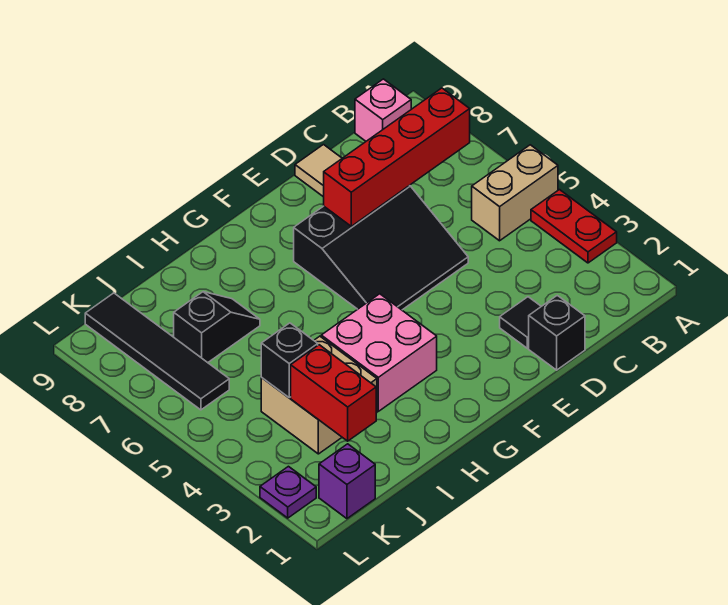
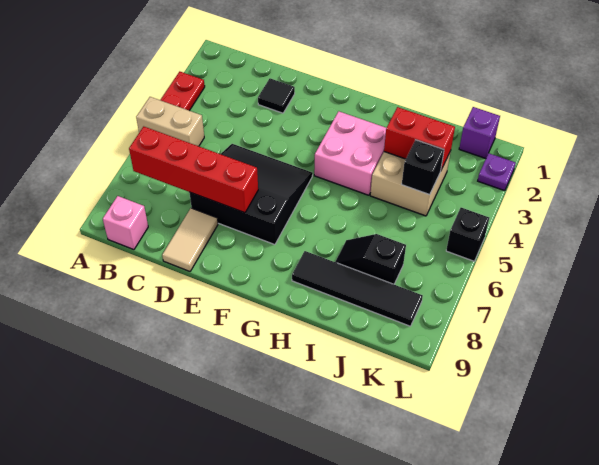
black brick D1 level 1 -> black brick L5 level 1
red brick J2:J3 level 2 -> red brick I3:J3 level 2
black tile K6:K9 level 1 -> black tile H8:K8 level 1

